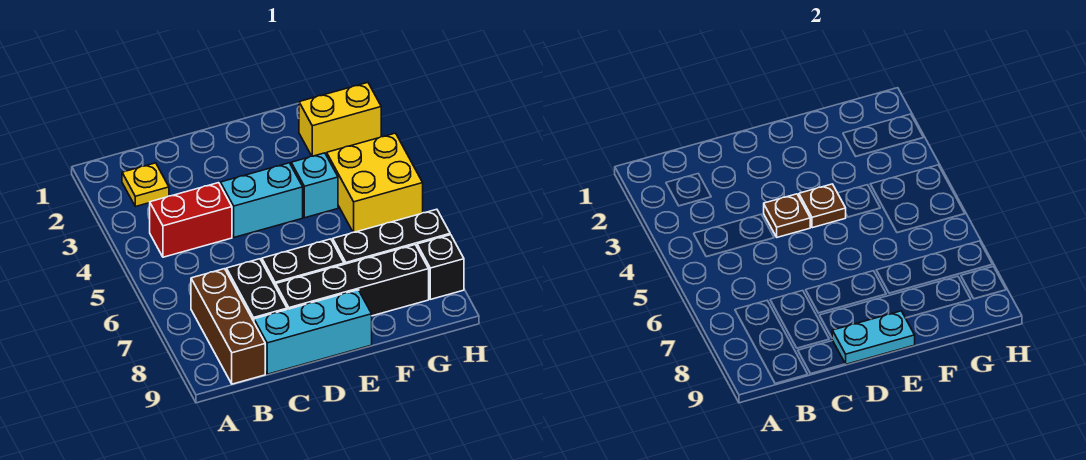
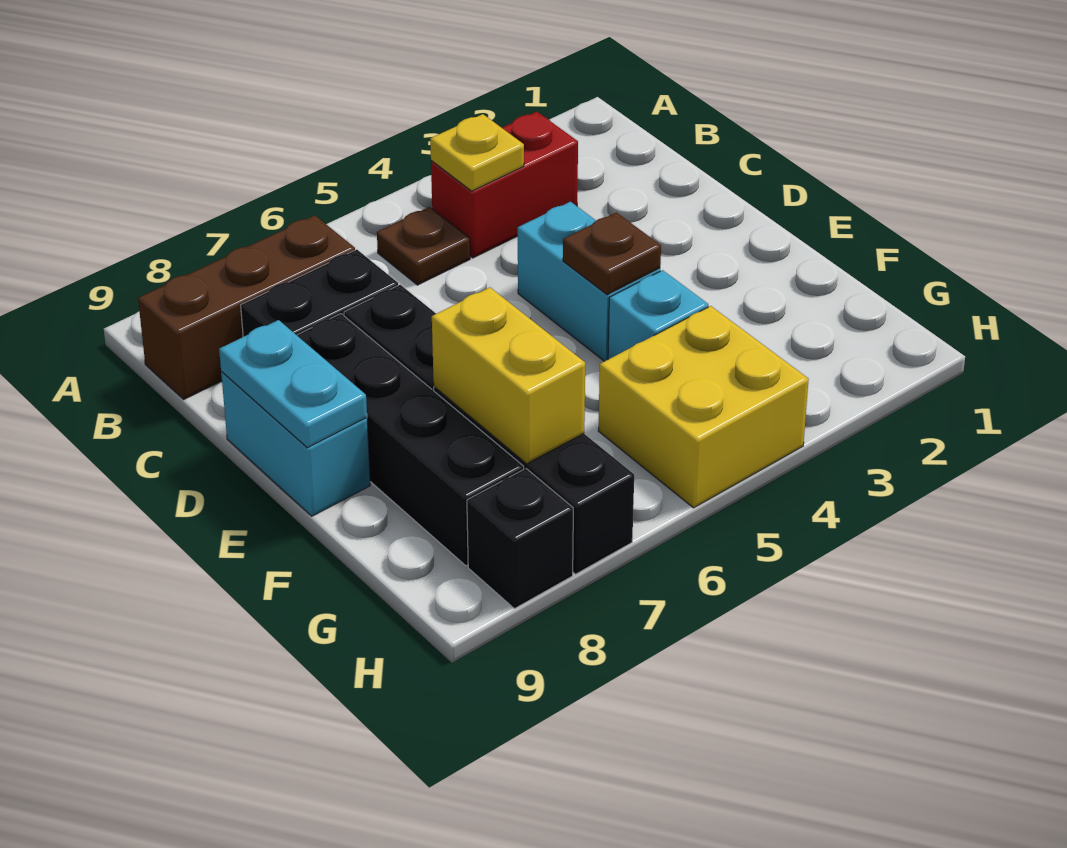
yellow plate B2 level 1 -> yellow plate B4 level 2
red brick B4:C4 level 1 -> red brick B3:B4 level 1
cyan brick C9:E9 level 1 -> cyan brick D9:E9 level 1
brown plate D4 level 2 -> brown plate B5 level 1
yellow brick G2:H2 level 1 -> yellow brick F7:G7 level 2

